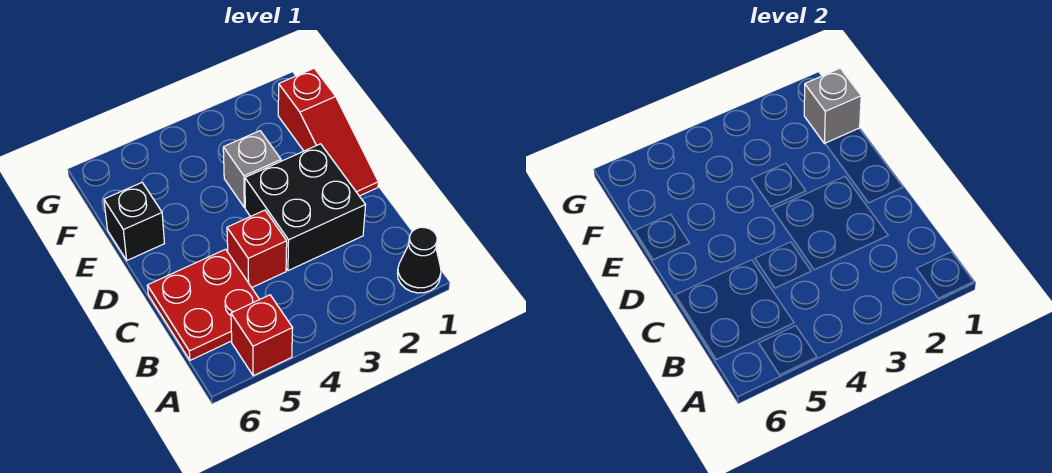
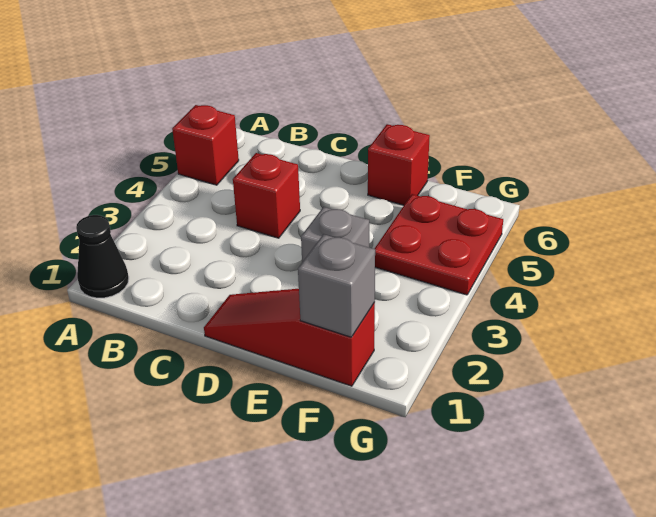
red plate B5:C6 level 1 -> red plate F4:G5 level 1
black brick C2:D3 level 1 -> none
black brick E6 level 1 -> red brick E6 level 1

